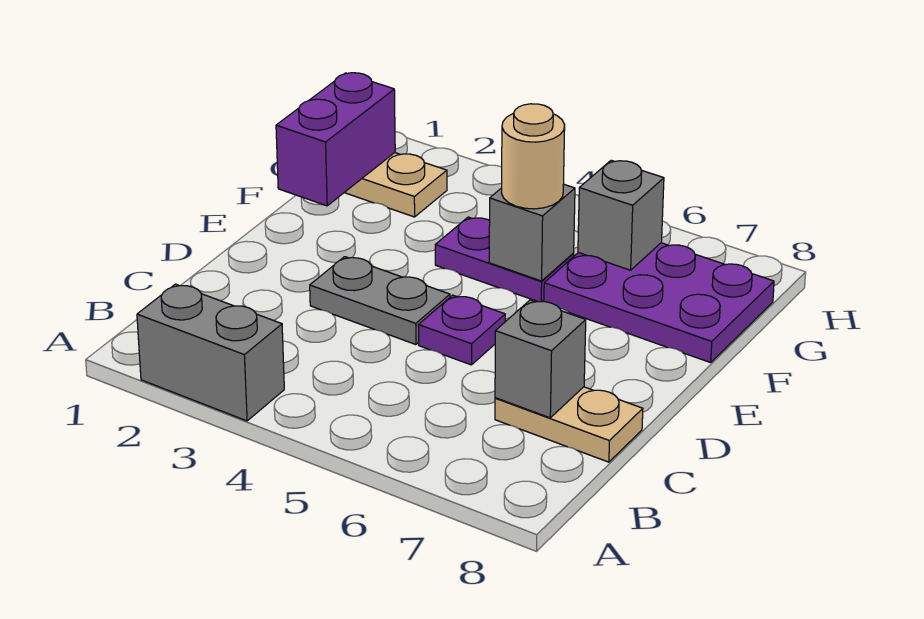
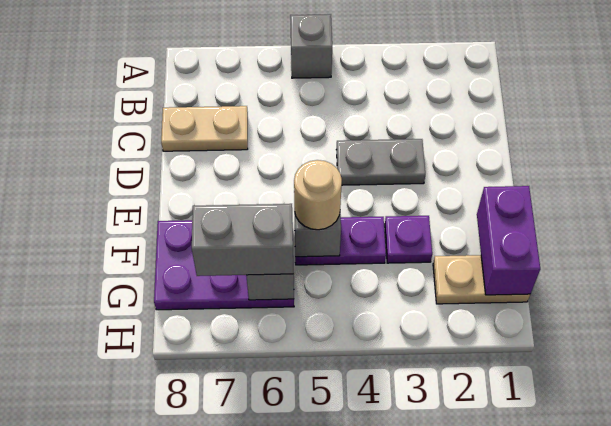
grey brick A2:A3 level 1 -> grey brick G6:G7 level 3
grey brick C7 level 2 -> grey brick A5 level 1
purple plate D5 level 1 -> purple plate F3 level 1

